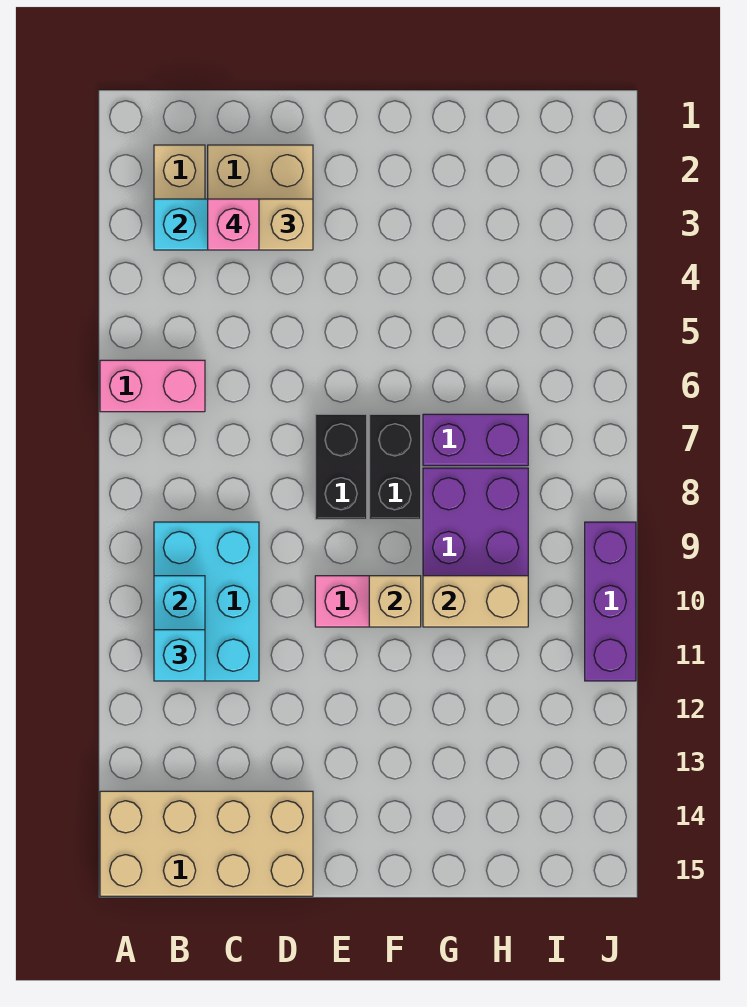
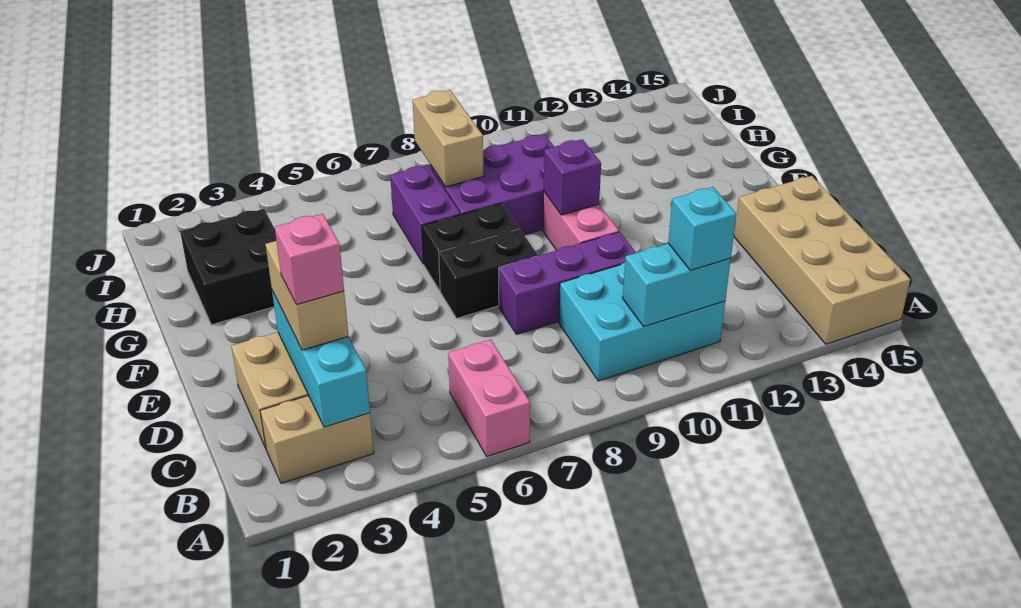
tan brick F10 level 2 -> purple brick F10 level 2
none -> black brick G2:H3 level 1
tan brick G10:H10 level 2 -> tan brick H8:I8 level 2
purple brick J9:J11 level 1 -> purple brick D8:D10 level 1

